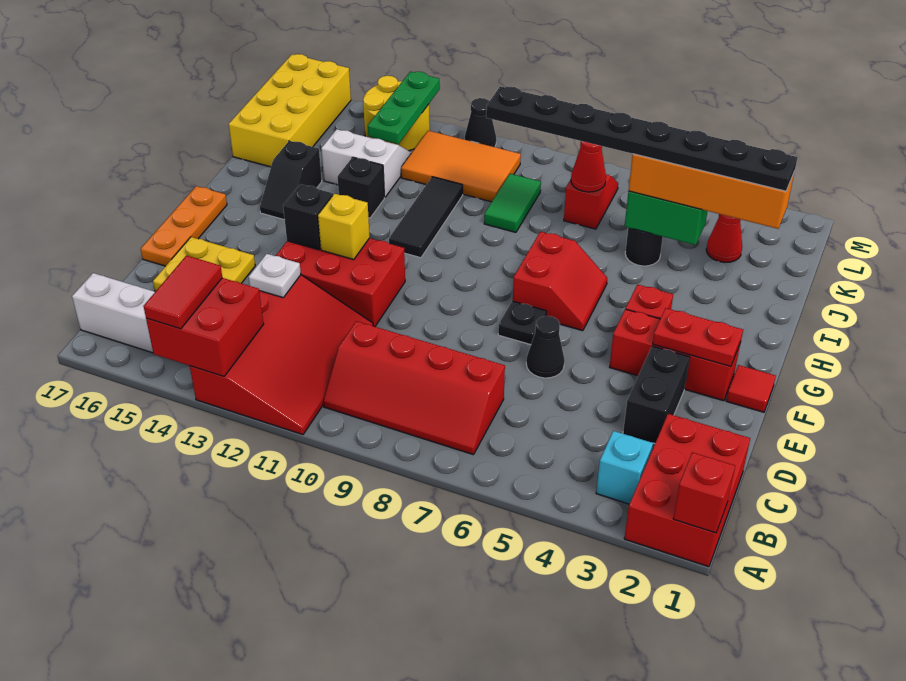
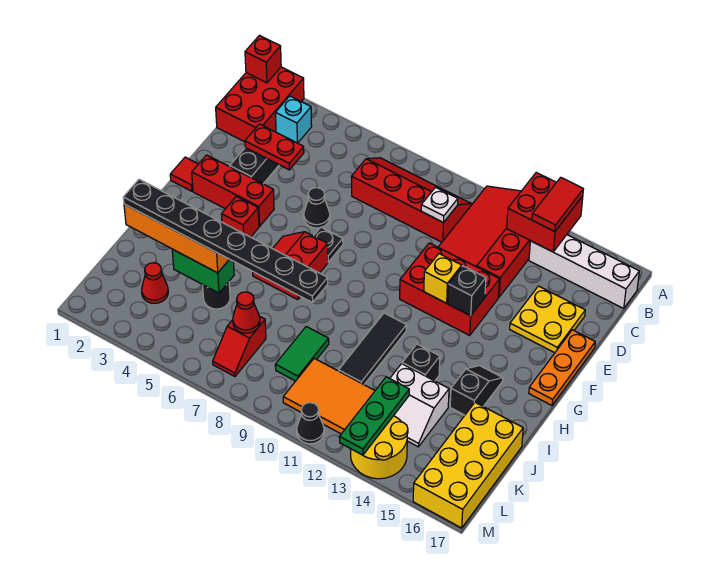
white plate D13 level 2 -> white plate C10 level 2
red plate F2:F3 level 2 -> red plate D3:D4 level 2

